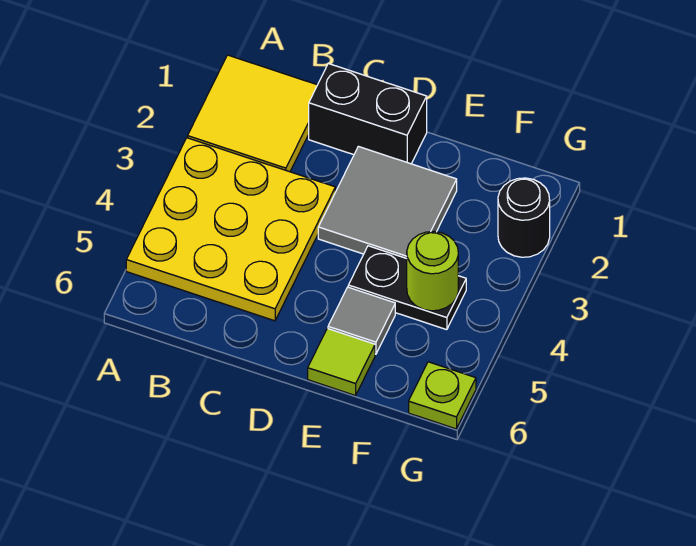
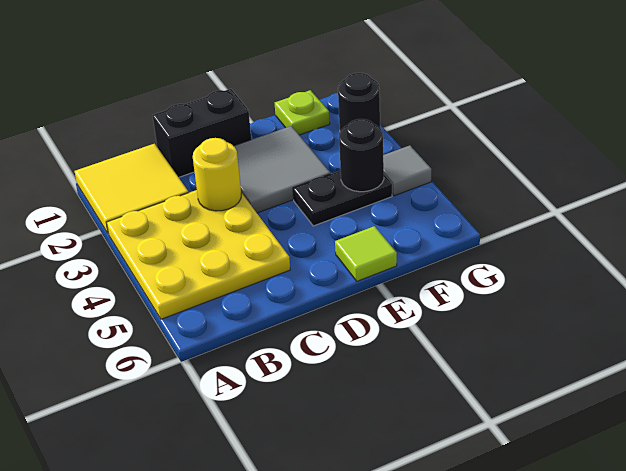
none -> yellow round brick C3 level 2
grey tile E5 level 1 -> grey tile G4 level 1
lime round brick F4 level 2 -> black round brick F4 level 2
lime plate G6 level 1 -> lime plate F1 level 1

